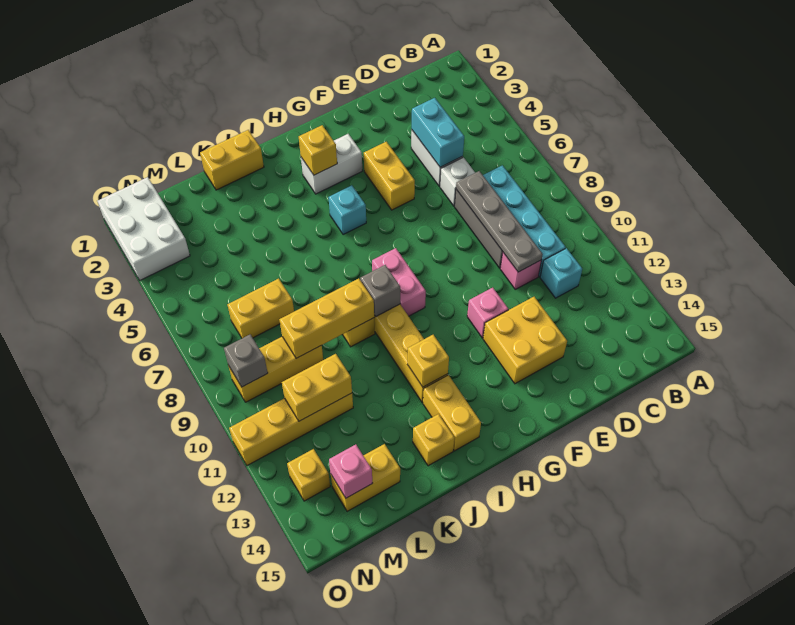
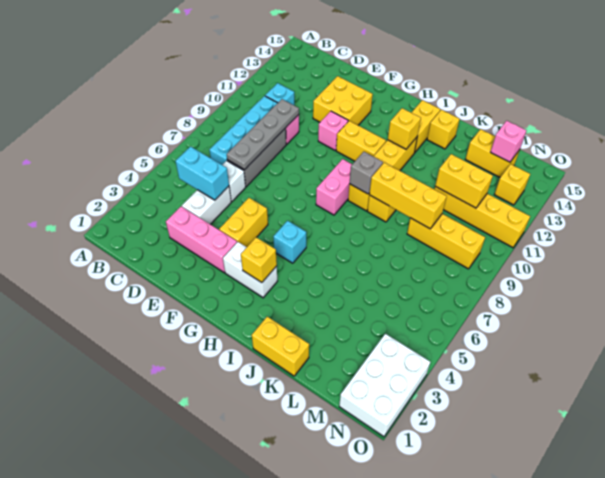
none -> pink brick D3:F3 level 1
cyan brick D4:D5 level 2 -> cyan brick C5:D5 level 2
yellow brick L7:M7 level 1 -> yellow brick G11:H11 level 1
grey brick N9 level 2 -> none

